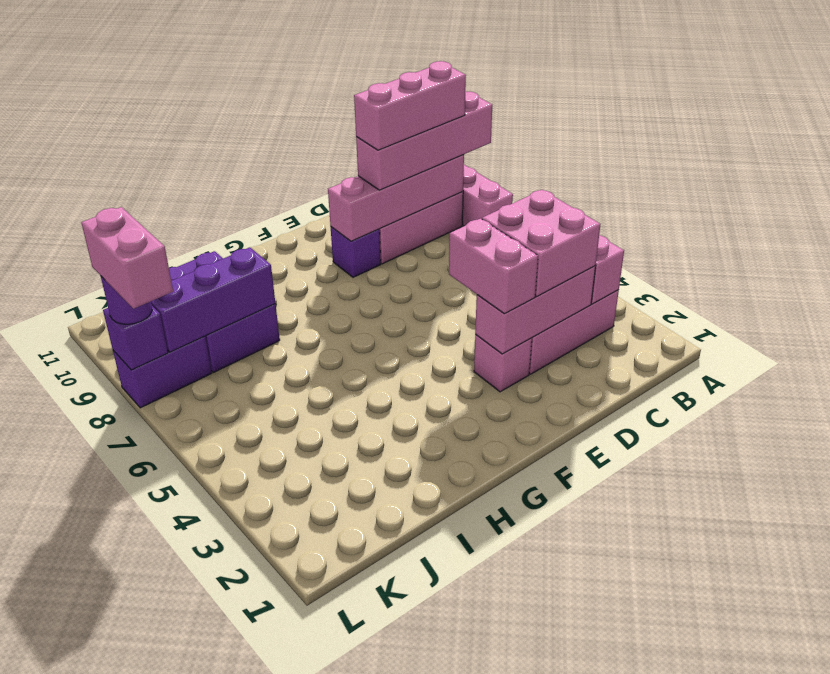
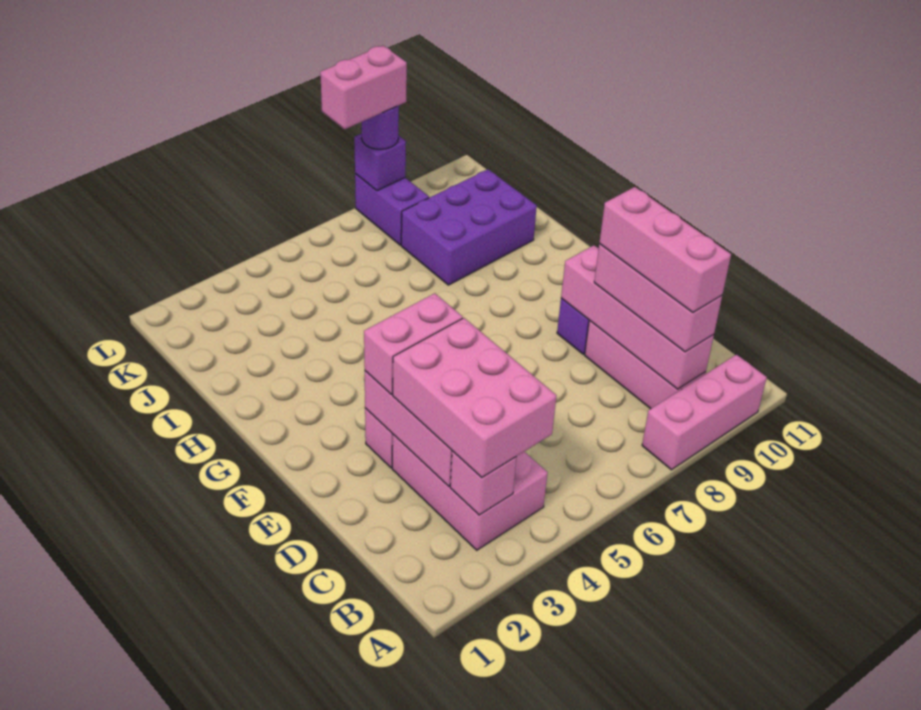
pink brick A9:D9 level 3 -> pink brick B9:D9 level 3
pink brick C3:D4 level 3 -> pink brick B3:D4 level 3
purple brick I8:K8 level 2 -> none

